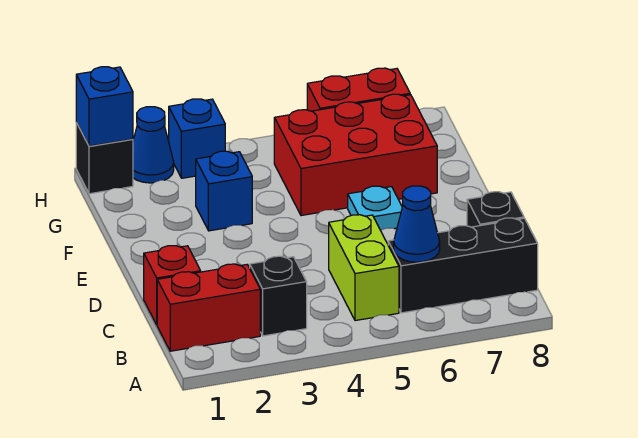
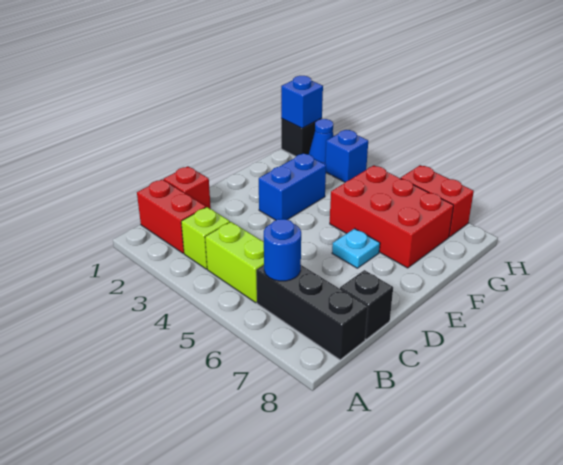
black brick B3 level 1 -> lime brick B3 level 1
lime brick B5:C5 level 1 -> lime brick B4:B5 level 1
blue cone B6 level 2 -> blue round brick B6 level 2
blue brick F3 level 1 -> blue brick E3:F3 level 1

